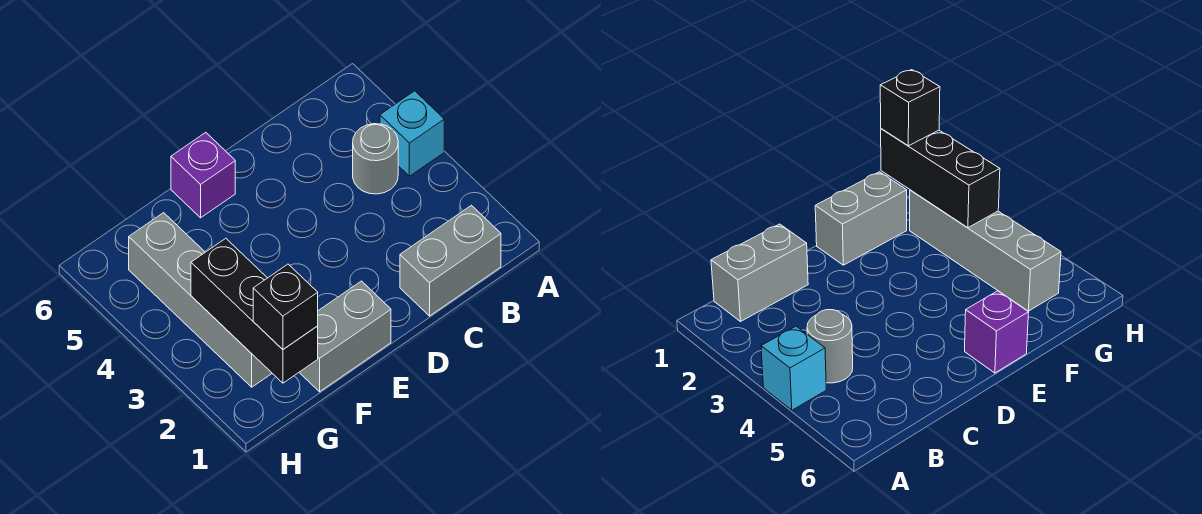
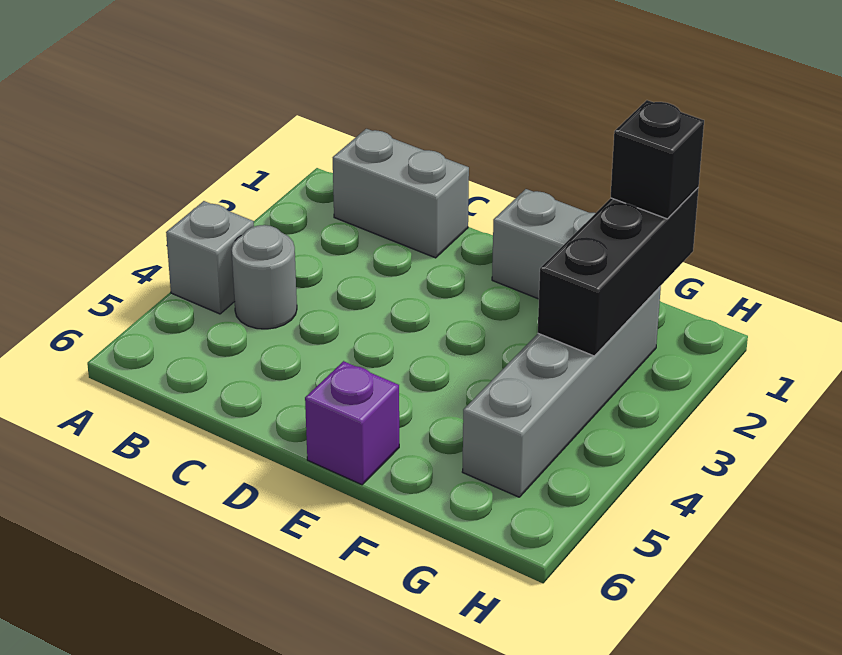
cyan brick A4 level 1 -> grey brick A4 level 1

